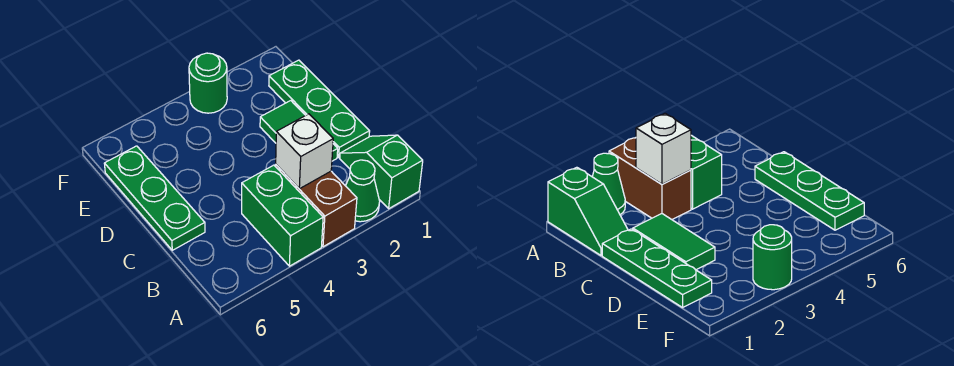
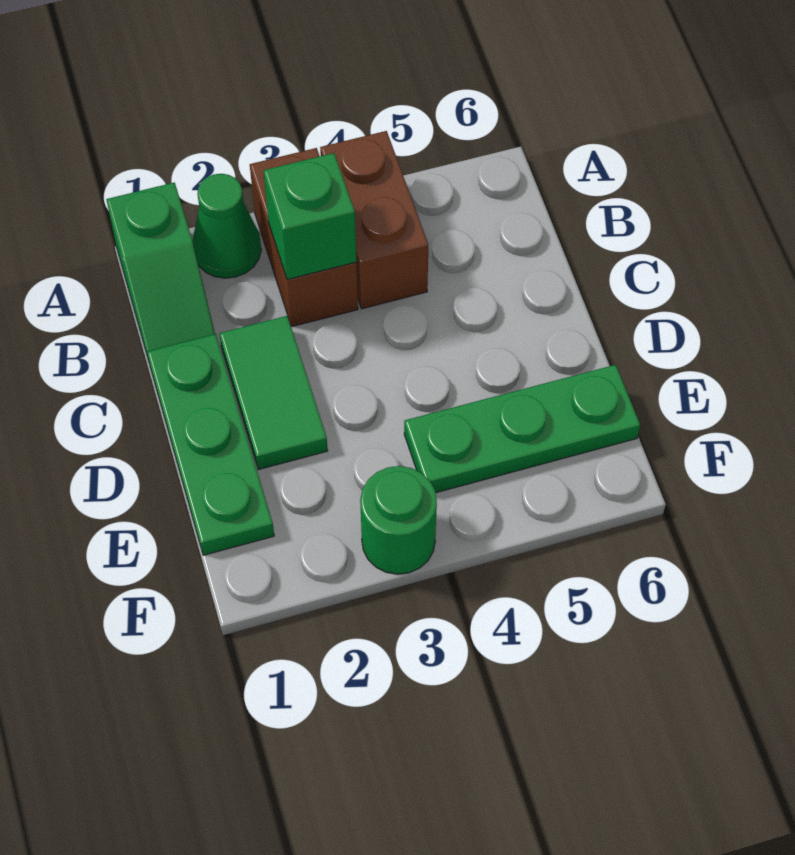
green brick A4:B4 level 1 -> brown brick A4:B4 level 1
white brick B3 level 2 -> green brick B3 level 2
green plate C6:E6 level 1 -> green plate E4:E6 level 1

